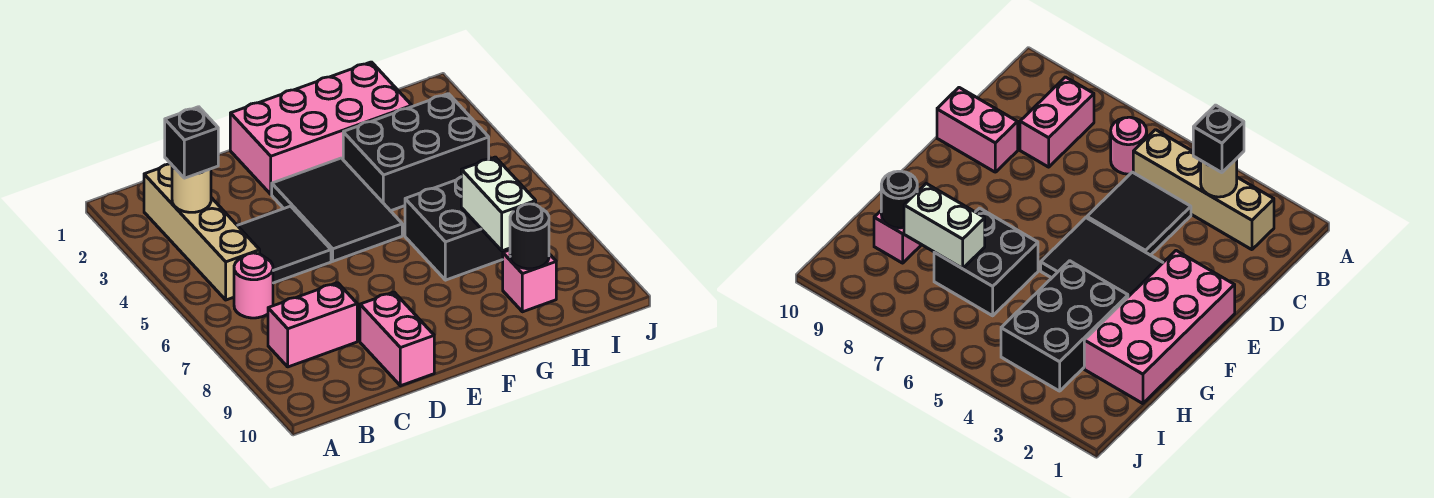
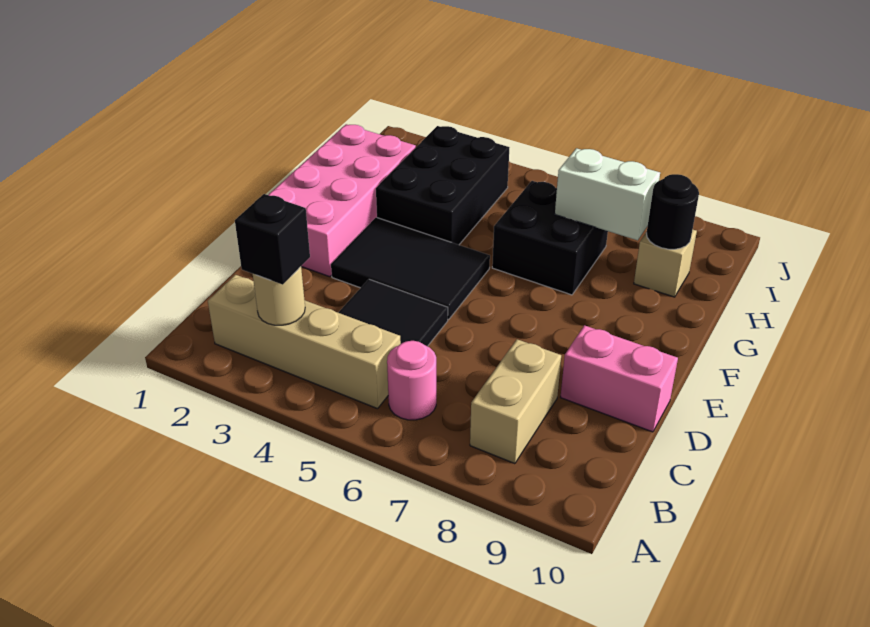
pink brick B8:C8 level 1 -> tan brick B8:C8 level 1
pink brick H9 level 1 -> tan brick H9 level 1

